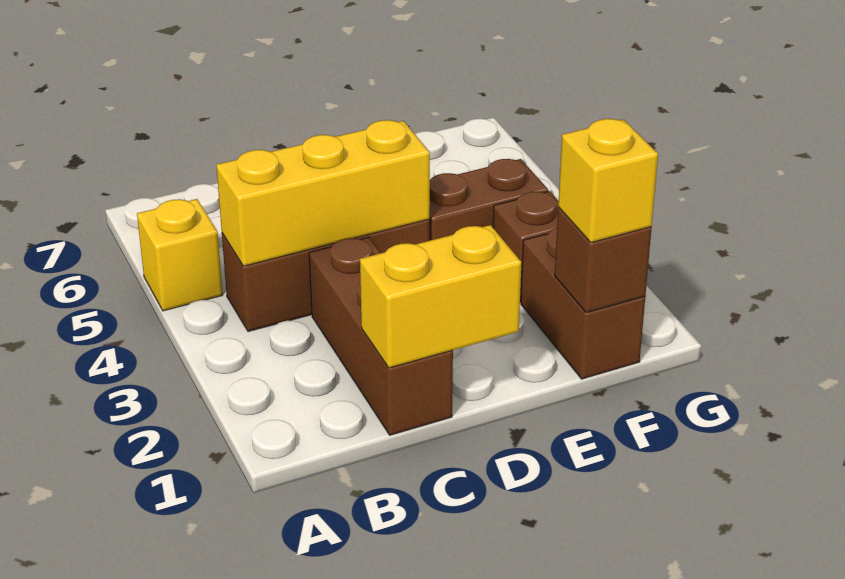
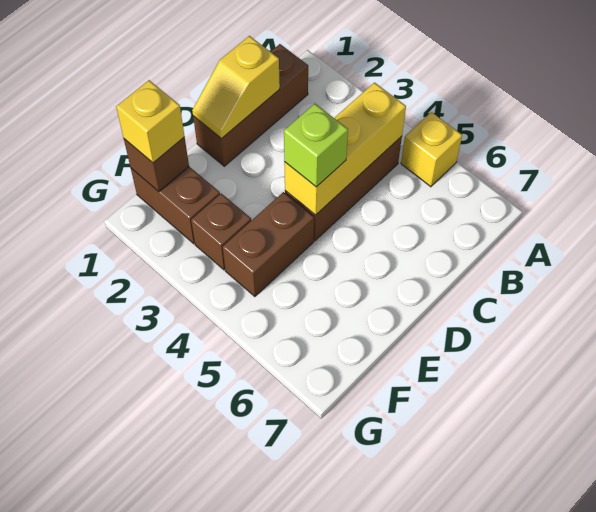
brown brick C1:C3 level 1 -> brown brick B1:D1 level 1
yellow brick C1:D1 level 2 -> yellow slope C1:D1 level 2 top C
none -> lime brick D4 level 3

